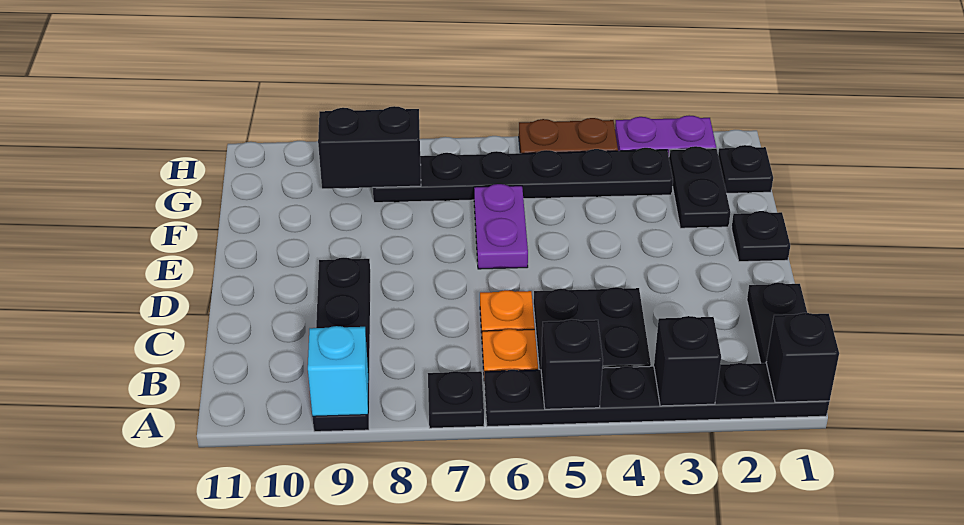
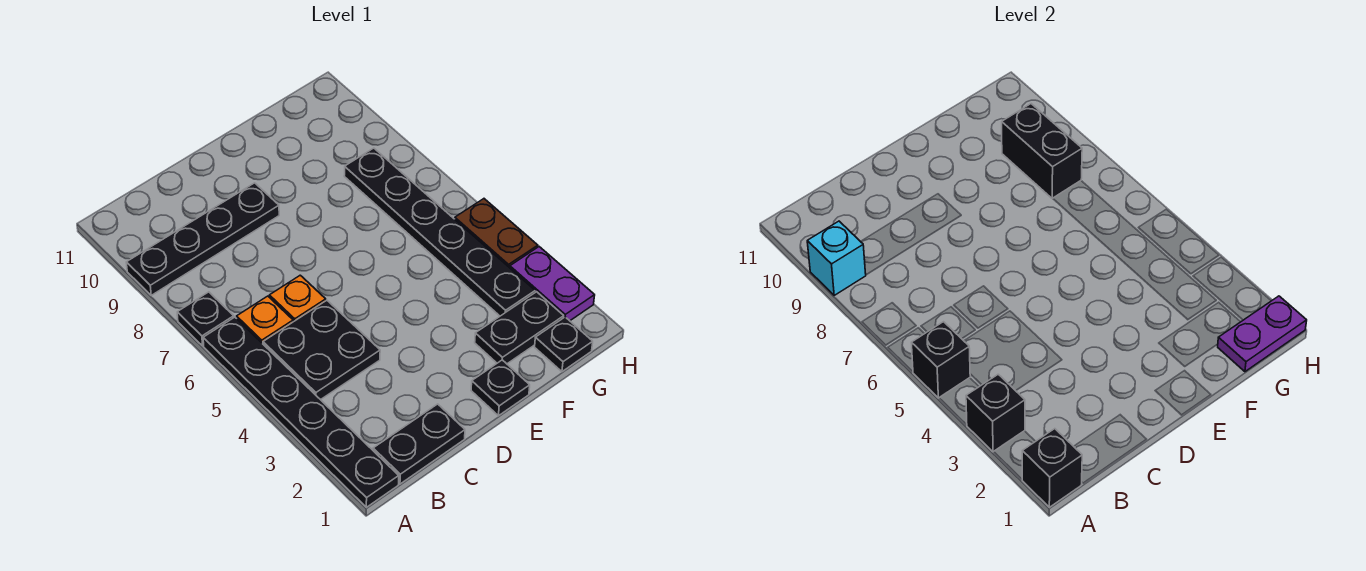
purple plate E6:F6 level 1 -> purple plate G1:H1 level 2

